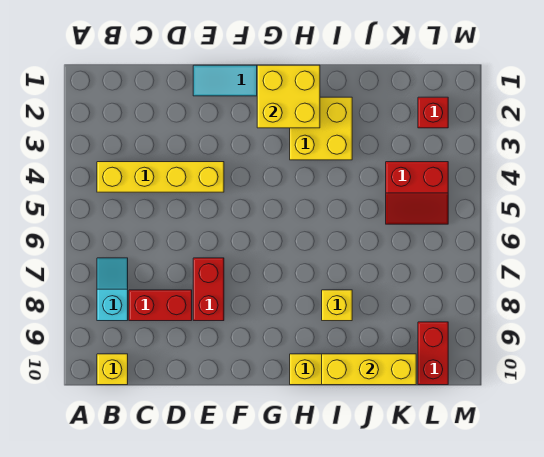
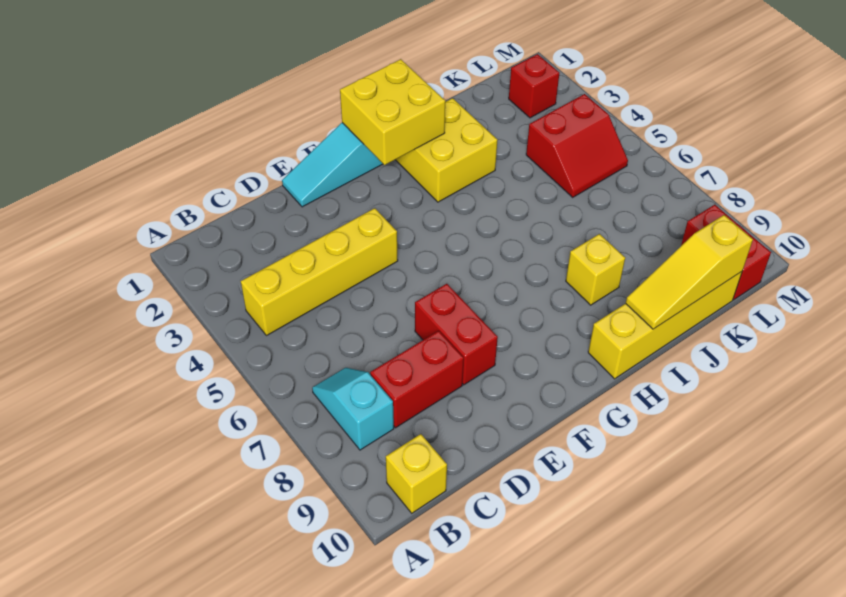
yellow brick I10:K10 level 2 -> yellow slope I10:K10 level 2 top K

